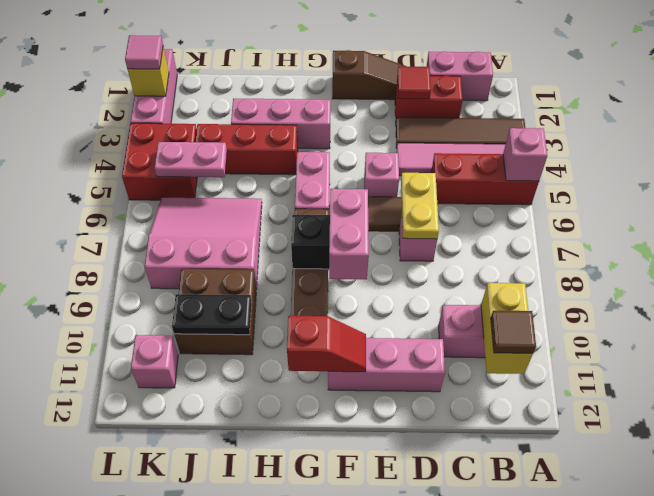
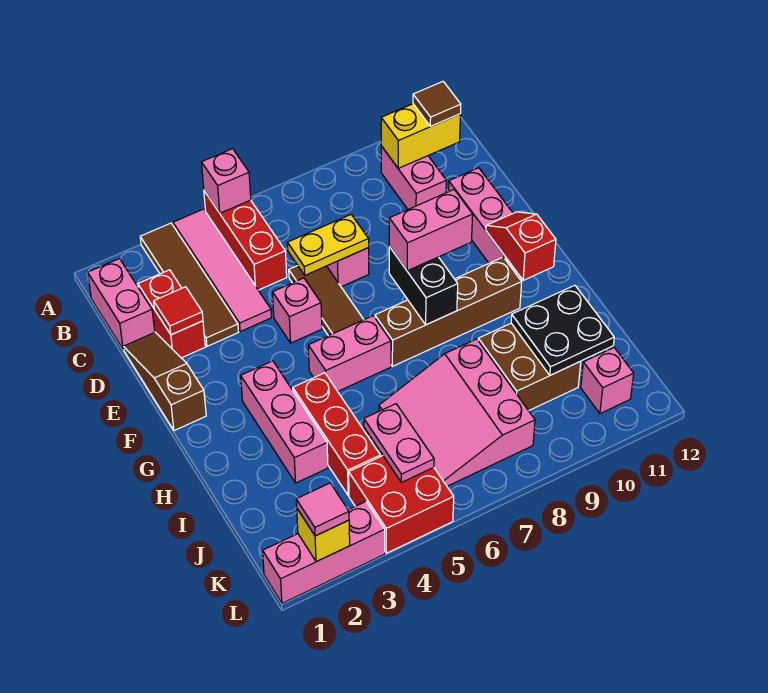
black plate I10:J10 level 2 -> black plate I10:J11 level 2

